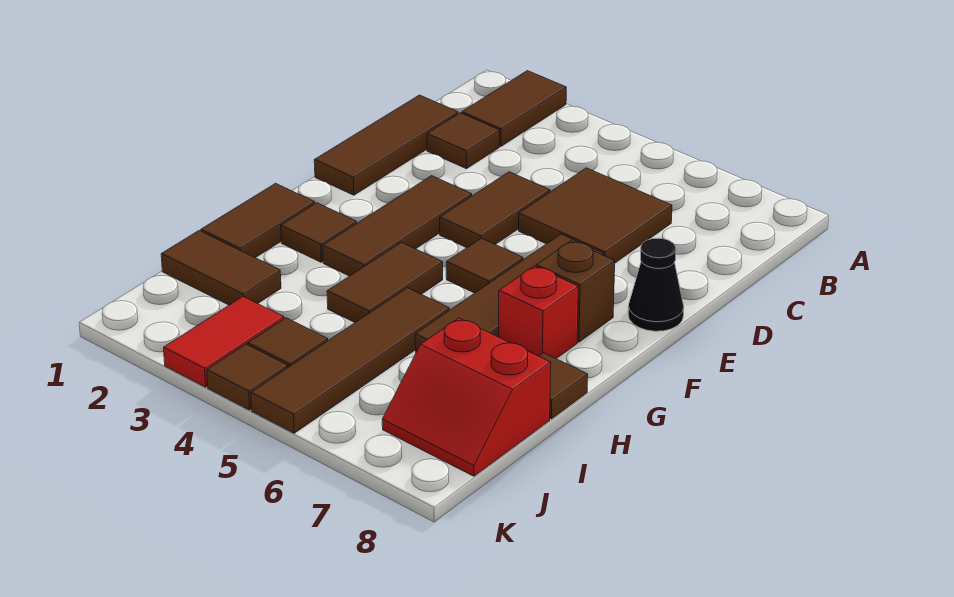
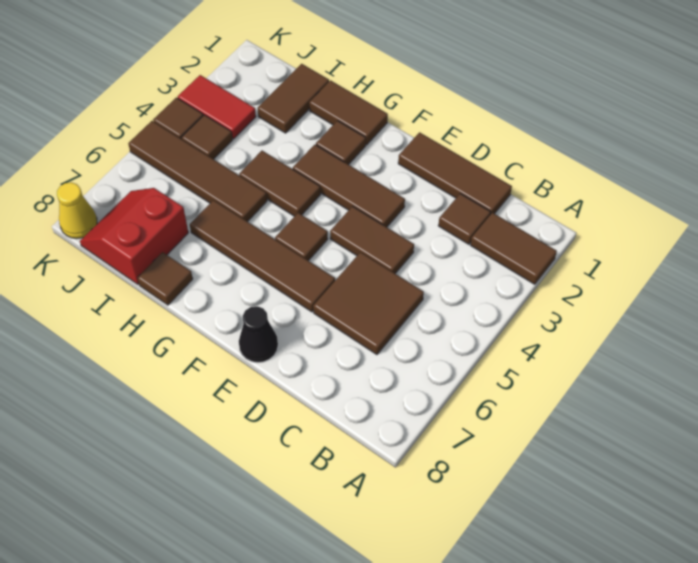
brown brick F7 level 1 -> none
red brick G7 level 1 -> none
none -> yellow cone K8 level 1

